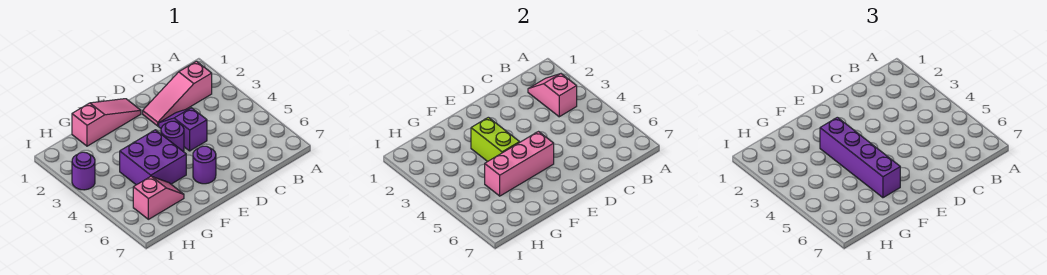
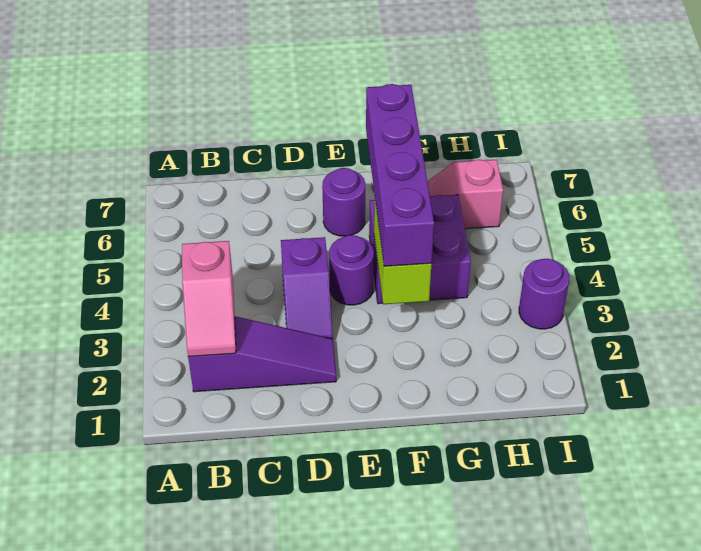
pink slope B2:D2 level 1 top B -> purple slope B2:D2 level 1 top B
pink slope E1:G1 level 1 top G -> none
pink brick E5:G5 level 2 -> none

